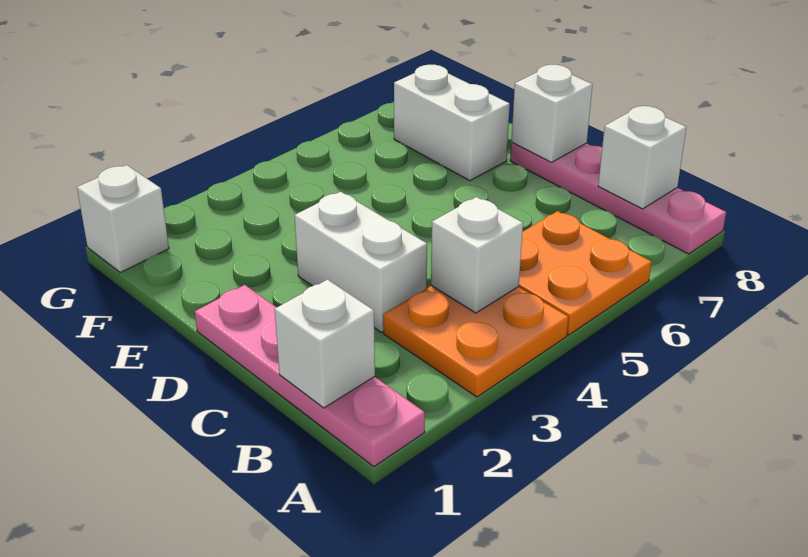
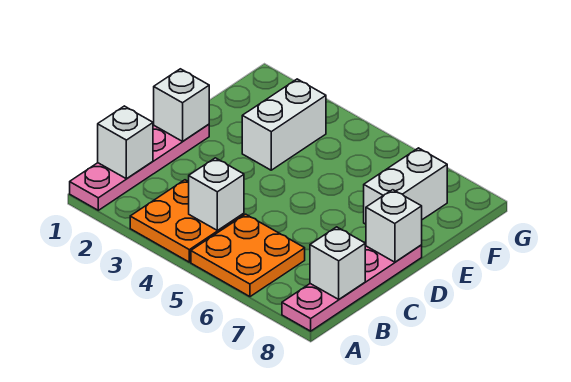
white brick C3:D3 level 1 -> white brick E3:F3 level 1
white brick G1 level 1 -> white brick D1 level 2

